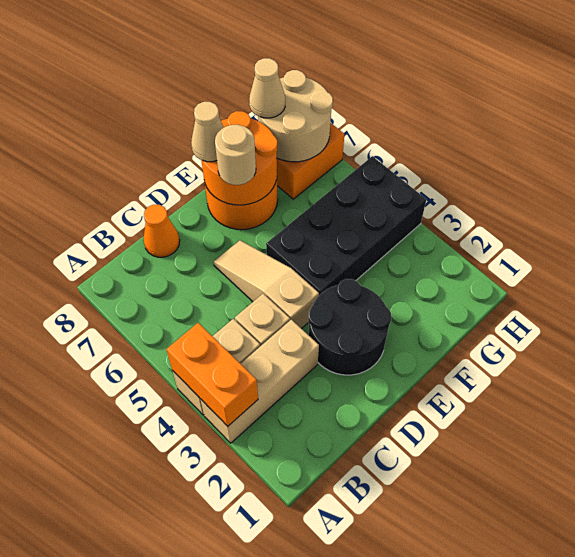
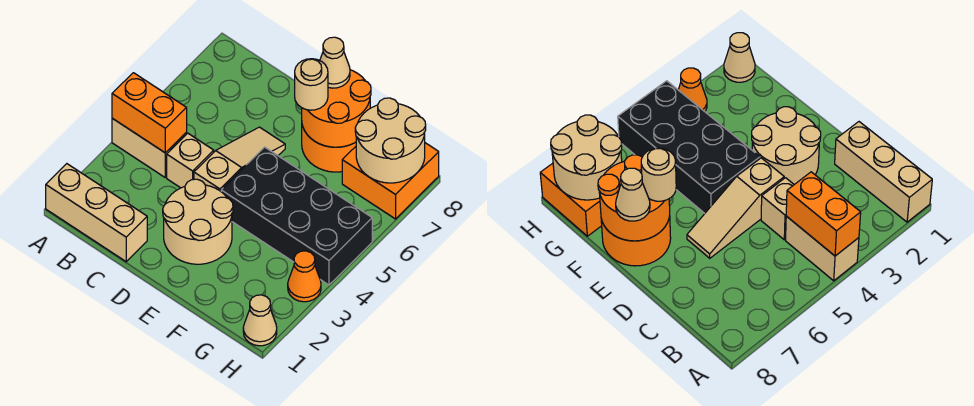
tan brick A3:C3 level 1 -> tan brick A1:C1 level 1
orange brick A3:A4 level 2 -> orange brick A4:B4 level 2
orange cone C8 level 1 -> orange cone H3 level 1
black round brick D2:E3 level 1 -> tan round brick D2:E3 level 1
tan cone G8 level 3 -> tan cone H1 level 1

